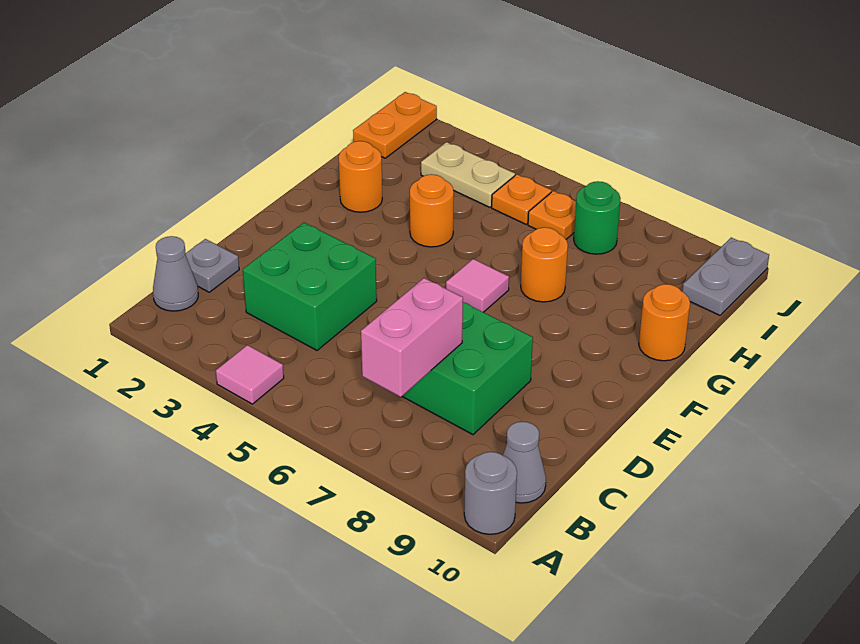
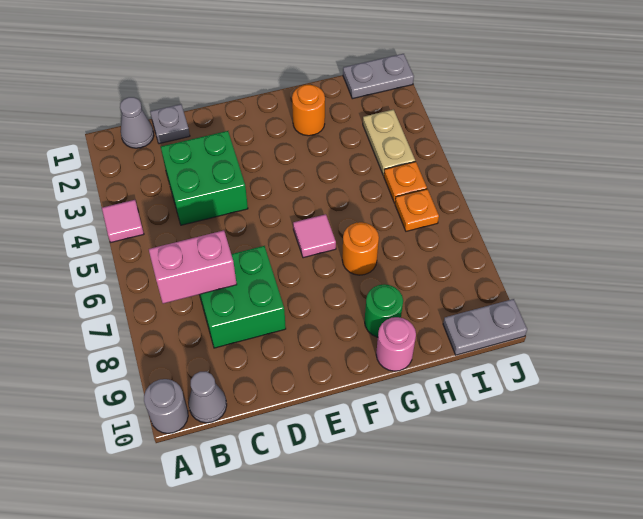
orange round brick G4 level 1 -> none
orange round brick G10 level 1 -> pink round brick G10 level 1
orange plate I1:J1 level 1 -> grey plate I1:J1 level 1
green round brick I7 level 1 -> green round brick G9 level 1

